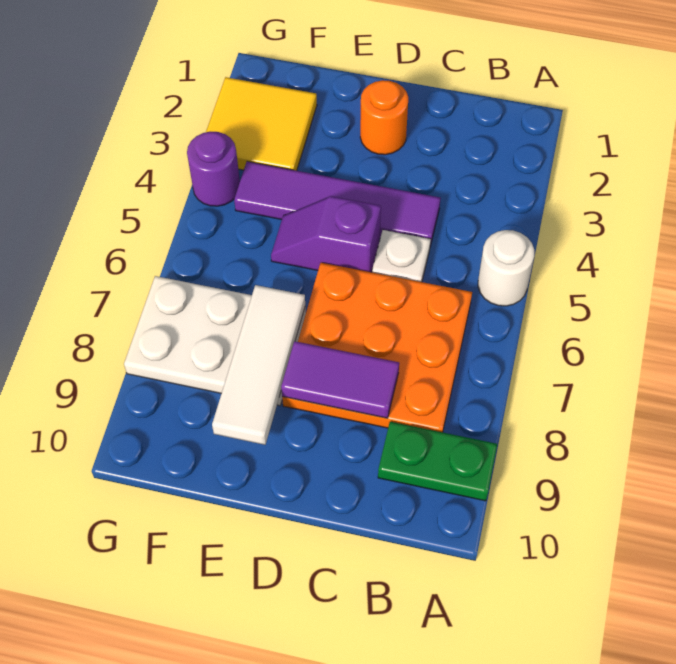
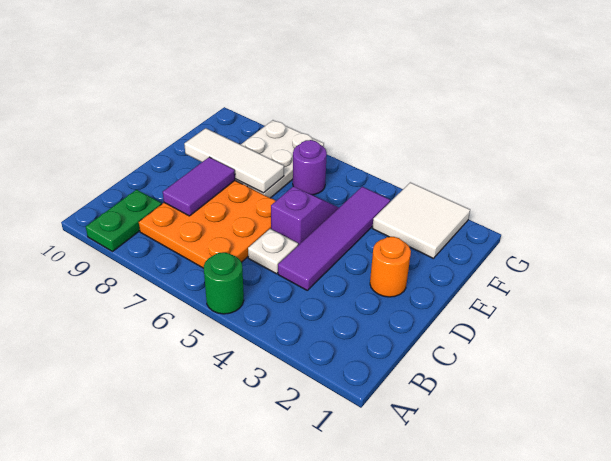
white round brick A5 level 1 -> green round brick A5 level 1
yellow tile F2:G3 level 1 -> white tile F2:G3 level 1
purple round brick G4 level 1 -> purple round brick F6 level 1

